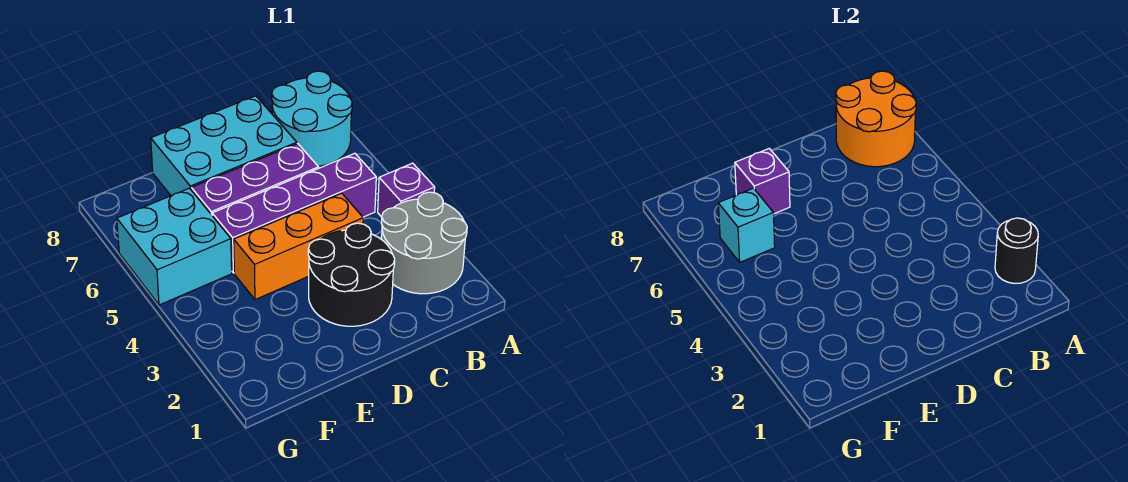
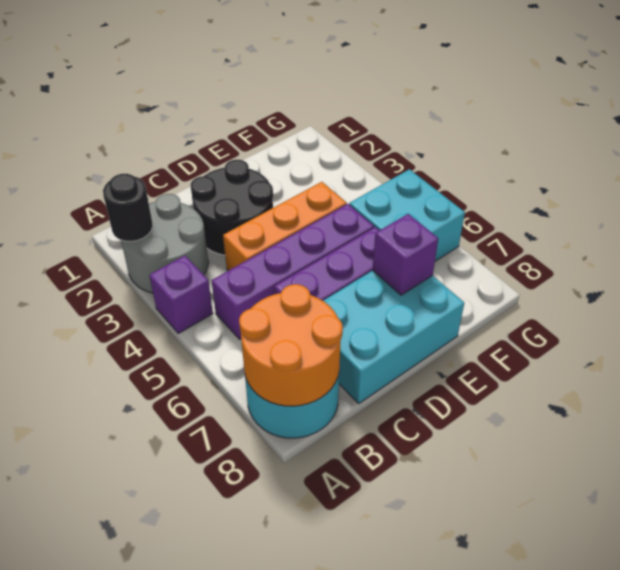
cyan brick F6 level 2 -> none

